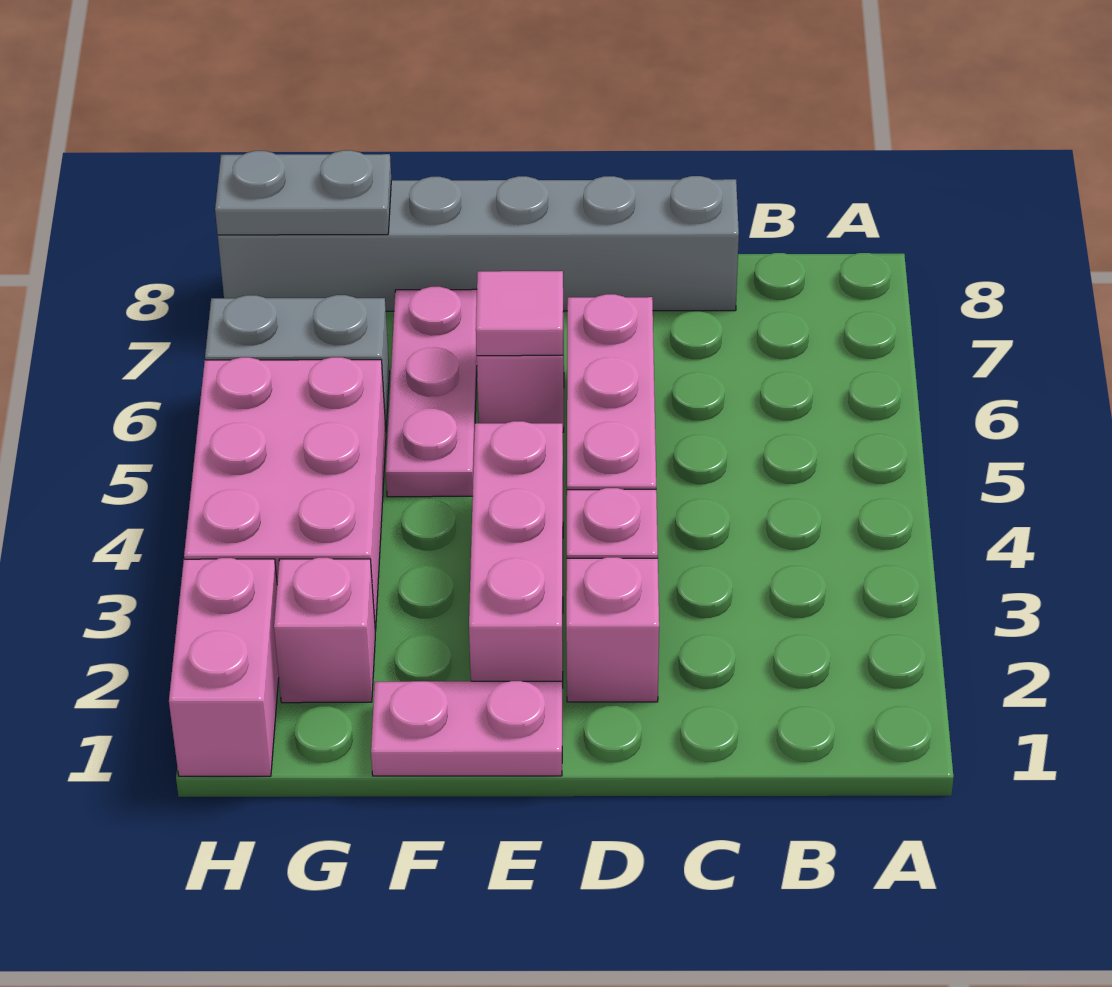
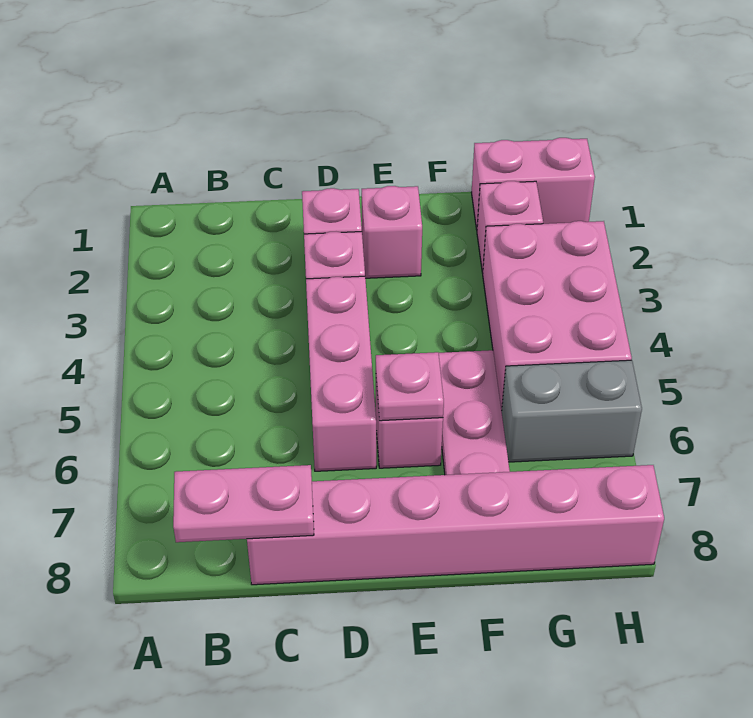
grey brick C8:H8 level 1 -> pink brick C8:H8 level 1
pink plate E1:F1 level 1 -> pink plate B8:C8 level 2
pink brick E2:E4 level 1 -> pink brick E2 level 1
pink tile E6 level 2 -> pink plate E6 level 2
grey plate G8:H8 level 2 -> none
pink brick H1:H2 level 1 -> pink brick G1:H1 level 1

